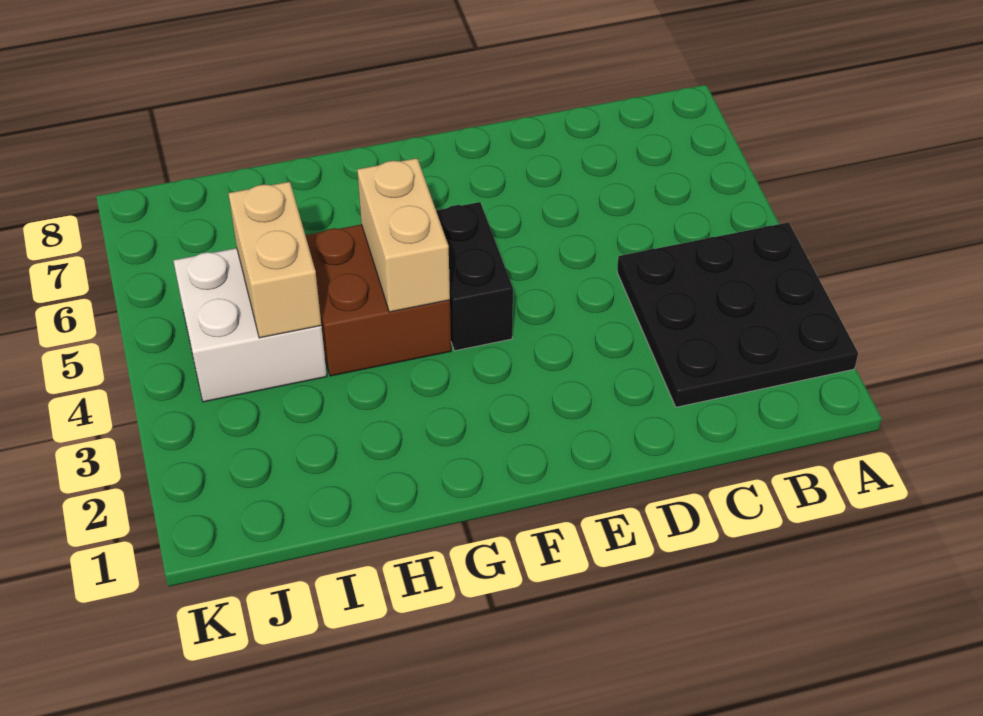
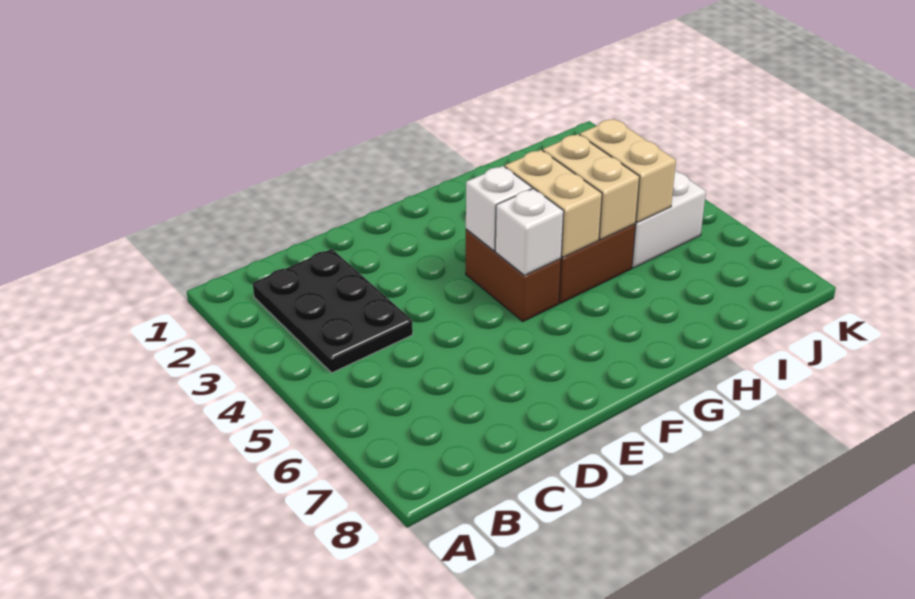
black plate A2:C4 level 1 -> black plate B2:C4 level 1
black brick F4:F5 level 1 -> brown brick F4:F5 level 1
none -> white brick F4 level 2
none -> white brick F5 level 2
none -> tan brick H4:H5 level 2

